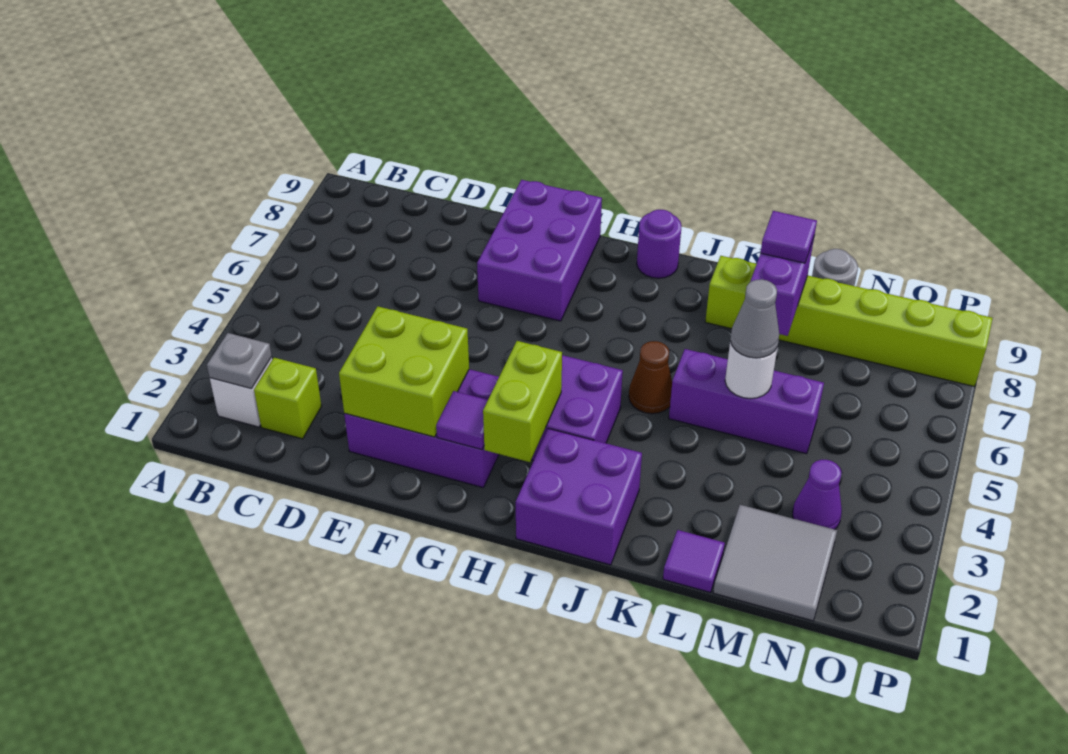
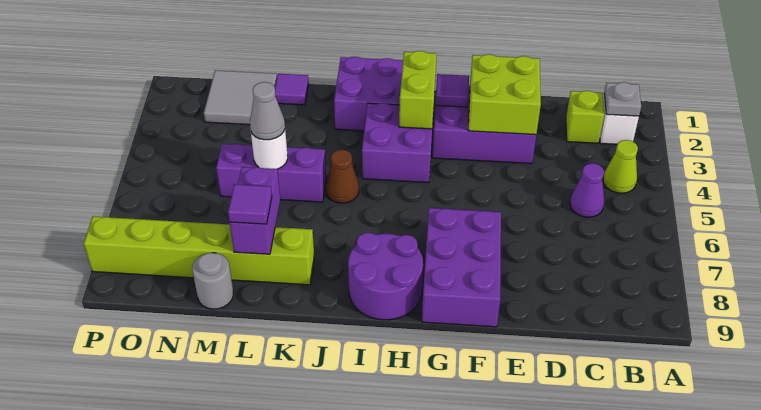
none -> lime cone B4 level 1
purple round brick I9 level 1 -> purple round brick H8:I9 level 1
purple cone N3 level 1 -> purple cone C5 level 1

